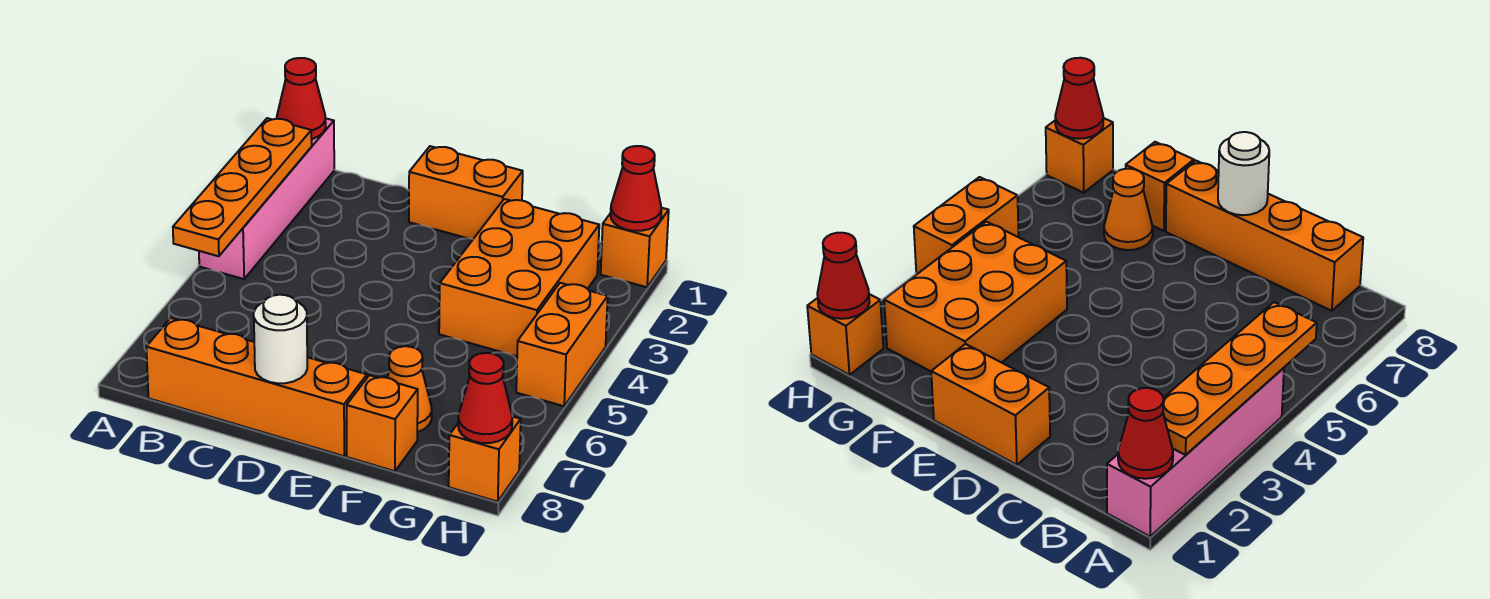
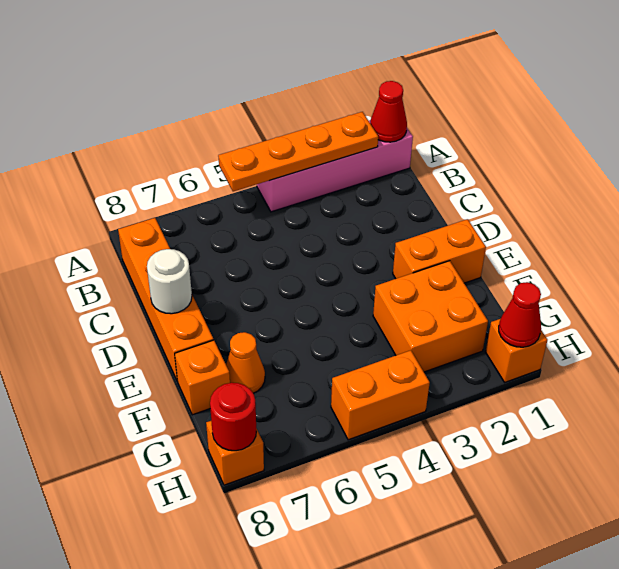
orange brick D1:E1 level 1 -> orange brick E1:E2 level 1
orange brick F2:G4 level 1 -> orange brick F2:G3 level 1
red cone H8 level 2 -> red round brick H8 level 2

